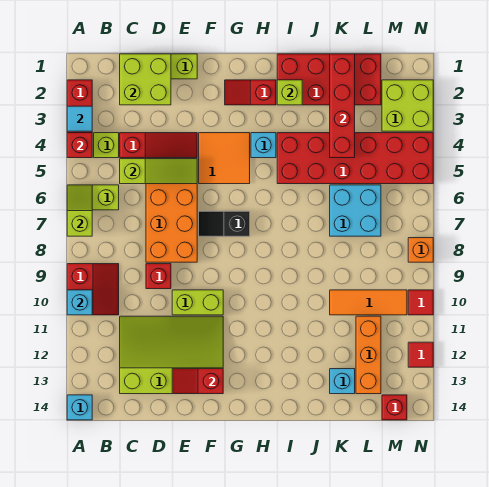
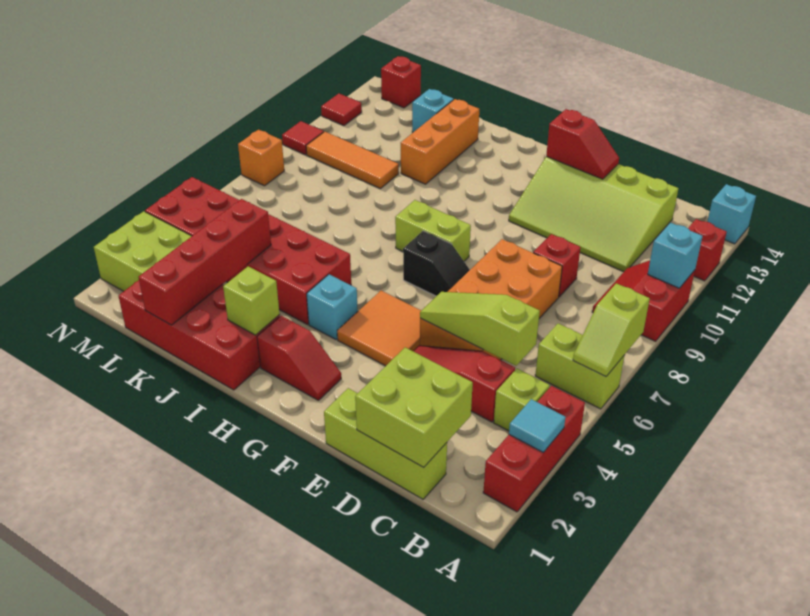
red brick A4 level 2 -> red brick A12 level 1
lime brick E10:F10 level 1 -> lime brick G8:H8 level 1
cyan brick K6:L7 level 1 -> none
orange brick L11:L13 level 1 -> orange brick J11:J13 level 1

